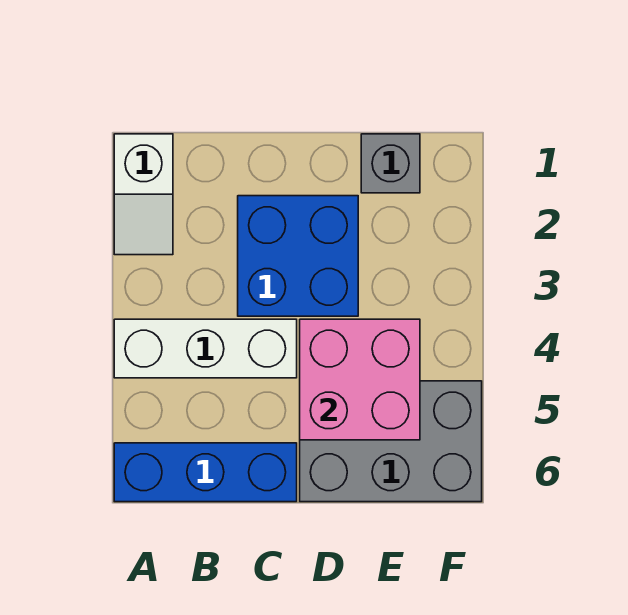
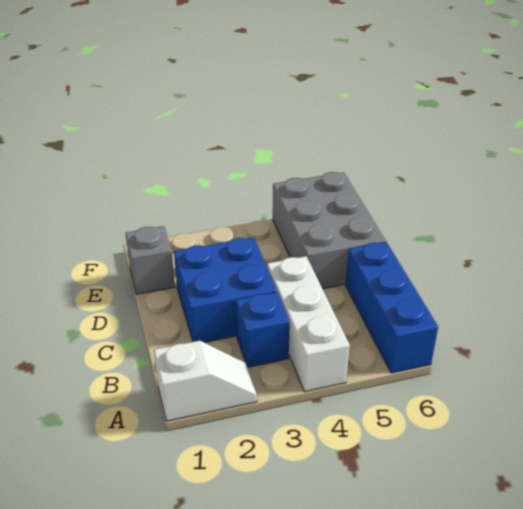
none -> blue brick B3 level 1
pink brick D4:E5 level 2 -> none

